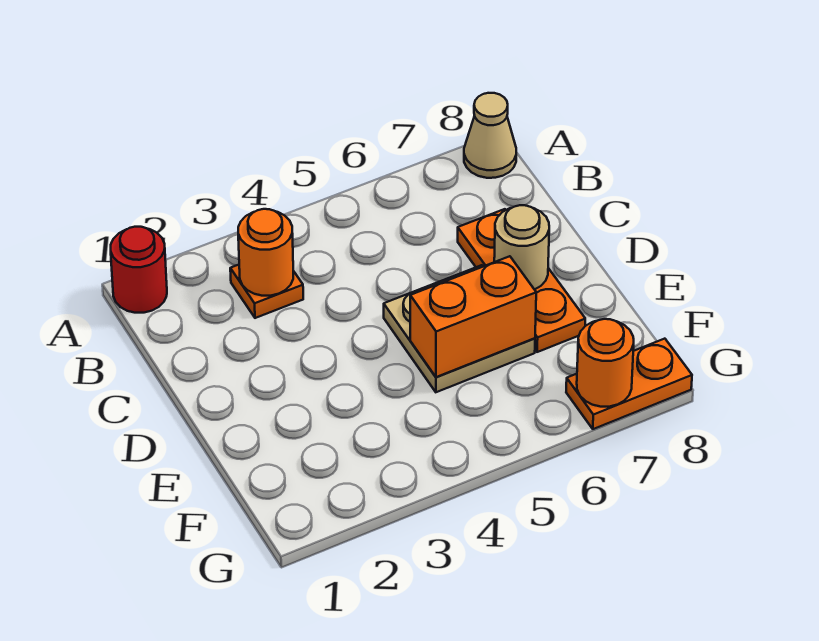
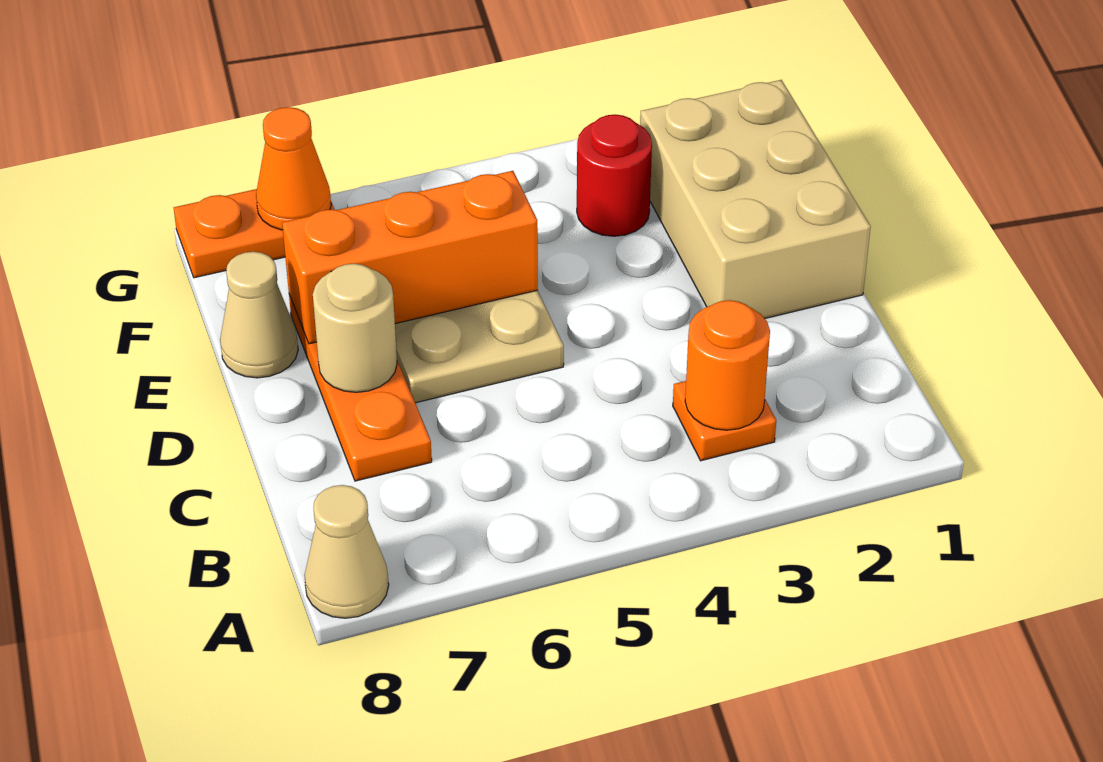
red round brick A1 level 1 -> red round brick F3 level 1
none -> tan brick D1:F2 level 1
orange brick E5:E6 level 2 -> orange brick E5:E7 level 2
none -> tan cone E8 level 1
orange round brick G7 level 2 -> orange cone G7 level 2

